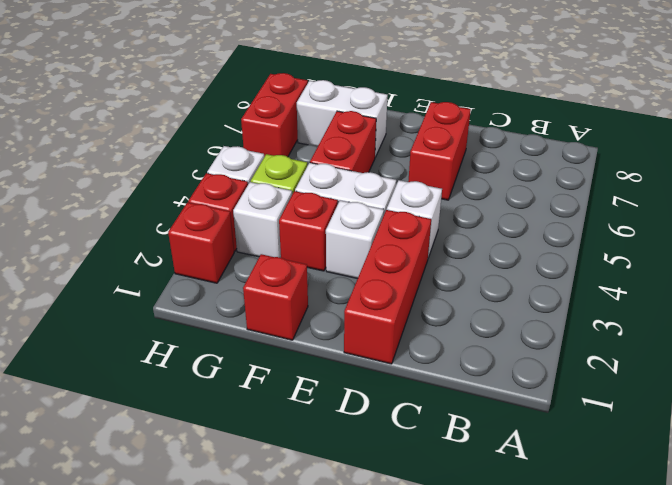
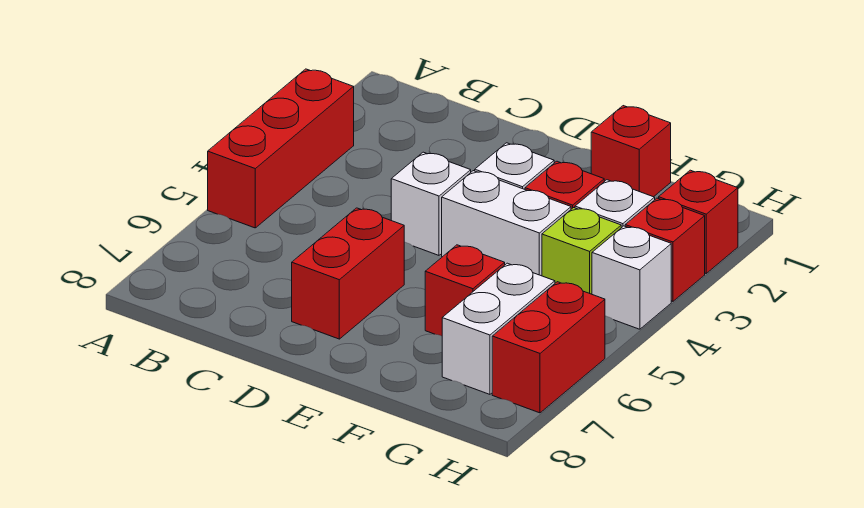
red brick D1:D3 level 1 -> red brick A3:A5 level 1
red brick F5:F6 level 1 -> red brick F6 level 1
white brick F7:G7 level 1 -> white brick G6:G7 level 1

